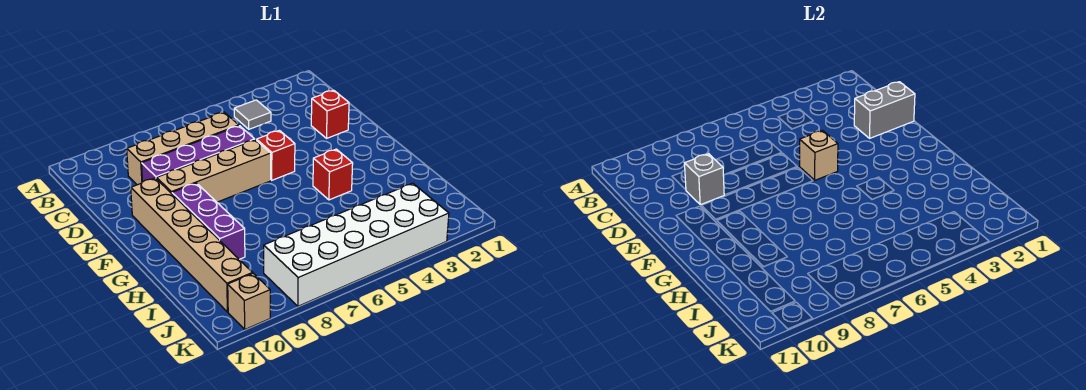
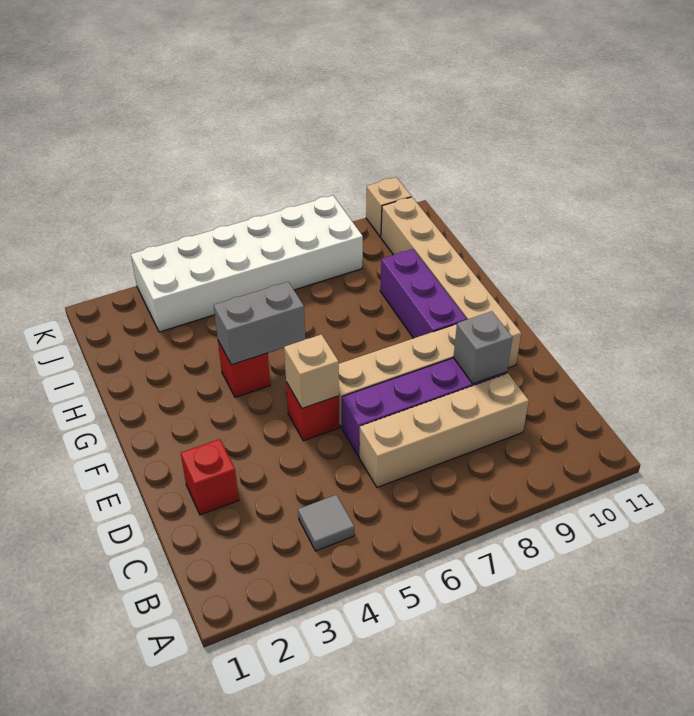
grey brick D1:D2 level 2 -> grey brick G4:G5 level 2

